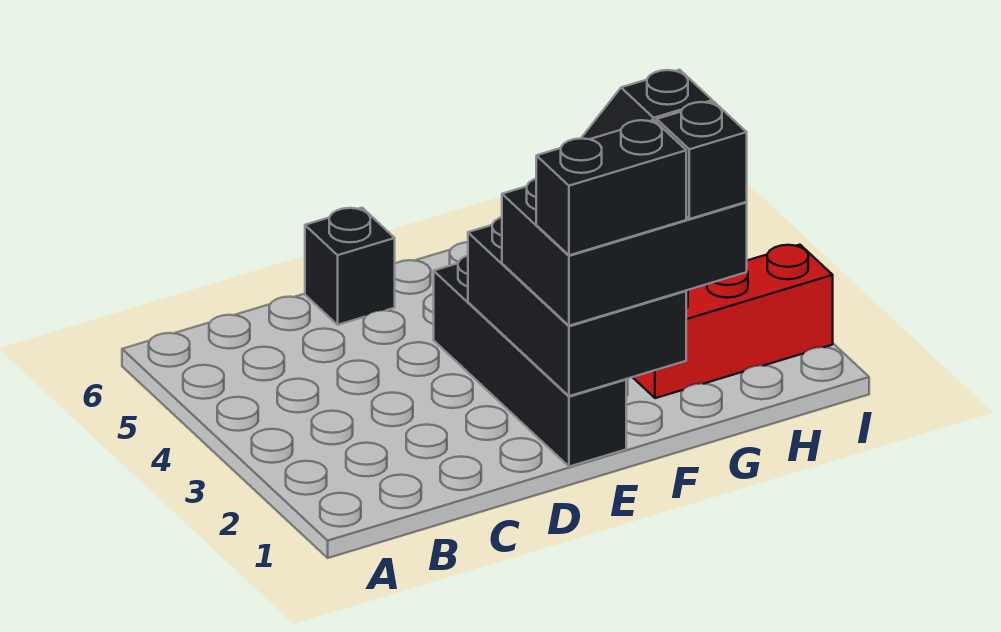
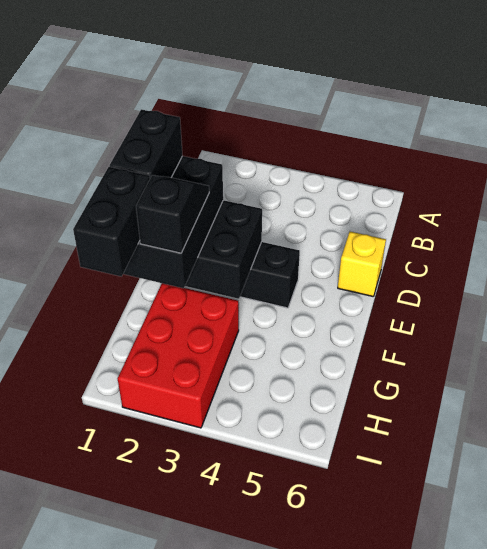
black brick D6 level 1 -> yellow brick D6 level 1
black brick G1 level 4 -> black brick G1:H1 level 4
red brick G2:I2 level 1 -> red brick G2:I3 level 1

